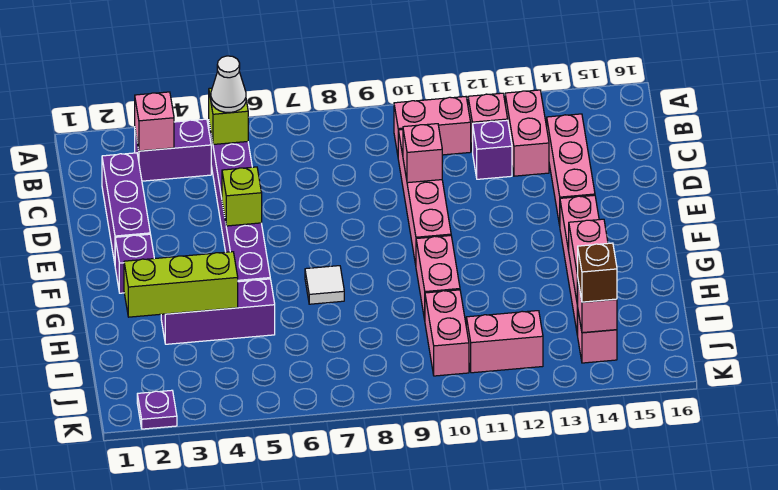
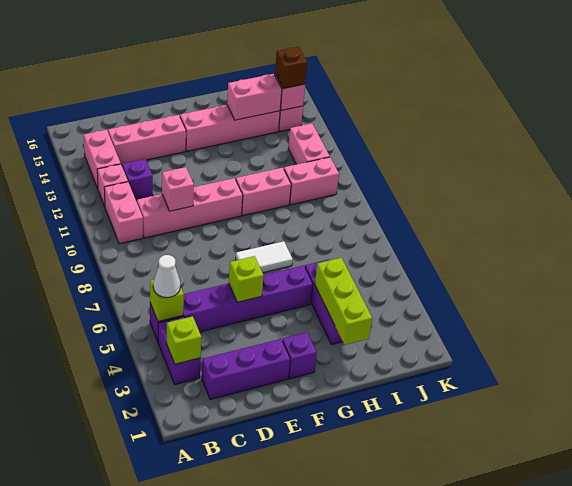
pink brick B3 level 2 -> lime brick B3 level 2
pink brick B13:C13 level 1 -> pink brick B13:B14 level 1
white tile G7 level 1 -> white tile F7:G7 level 1
purple plate K2 level 1 -> none

